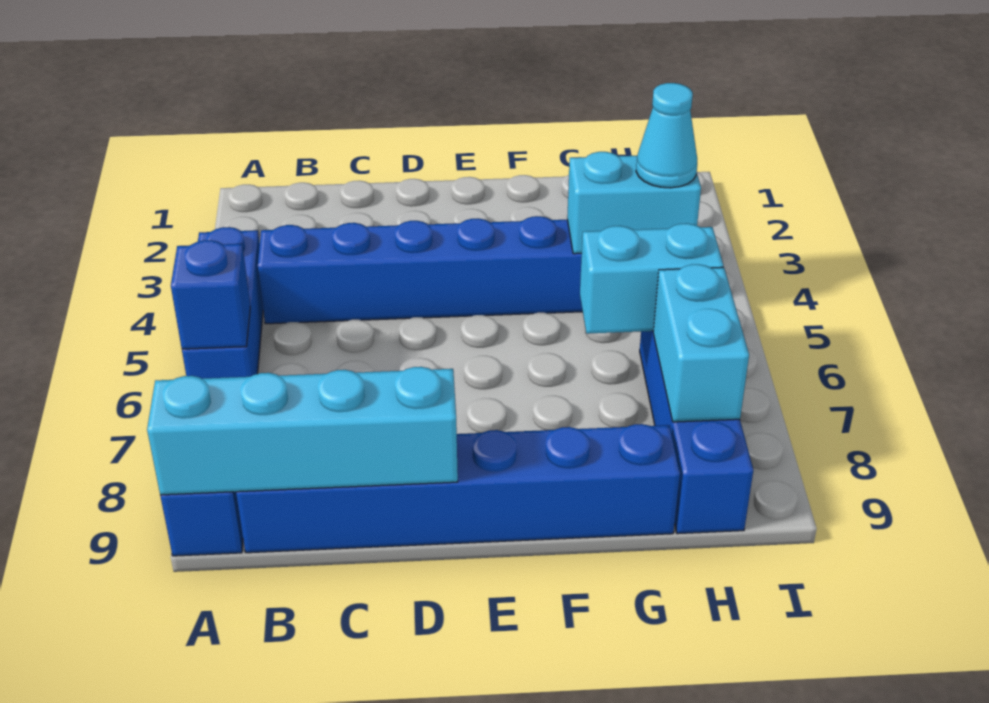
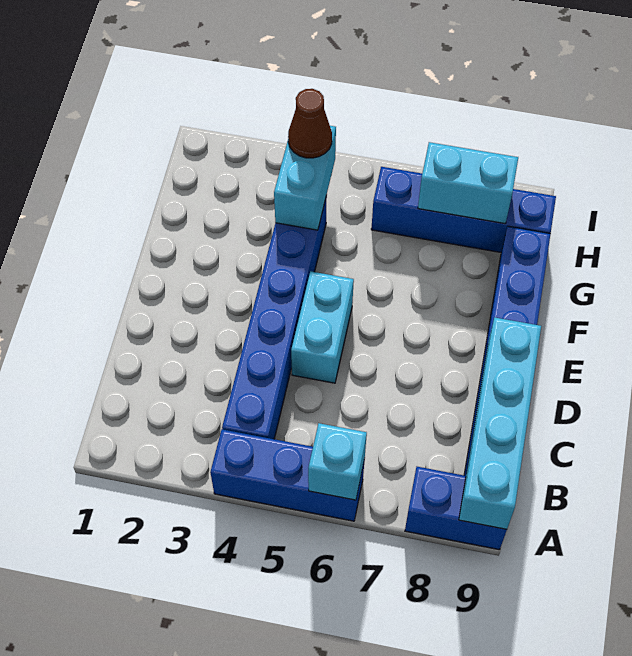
blue brick A6 level 2 -> cyan brick A6 level 2
cyan brick G6:H6 level 2 -> cyan brick D5:E5 level 1
cyan cone H4 level 3 -> brown cone H4 level 3

